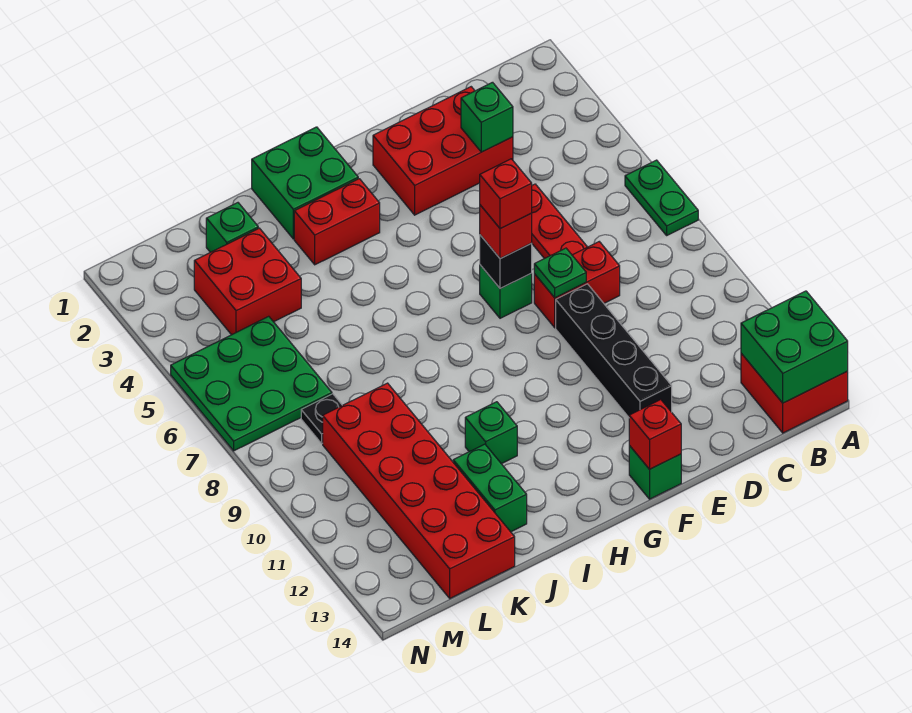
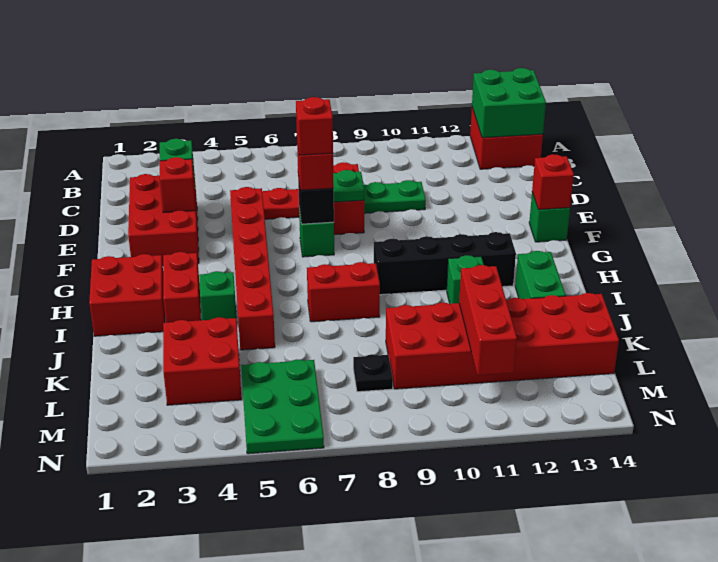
green plate A6:A7 level 1 -> green plate D9:D10 level 1
none -> red brick E3 level 2
none -> red brick E5:J5 level 1
black brick E9:E12 level 1 -> black brick H9:H12 level 1
green brick H1:I2 level 1 -> red brick H1:I2 level 1
none -> red brick I7:I8 level 1
green brick J12:J13 level 1 -> green brick I13:J13 level 1
green brick K2 level 1 -> green brick I4 level 1
none -> red brick K11:M11 level 2
green plate L5:N7 level 1 -> green plate L5:N6 level 1

